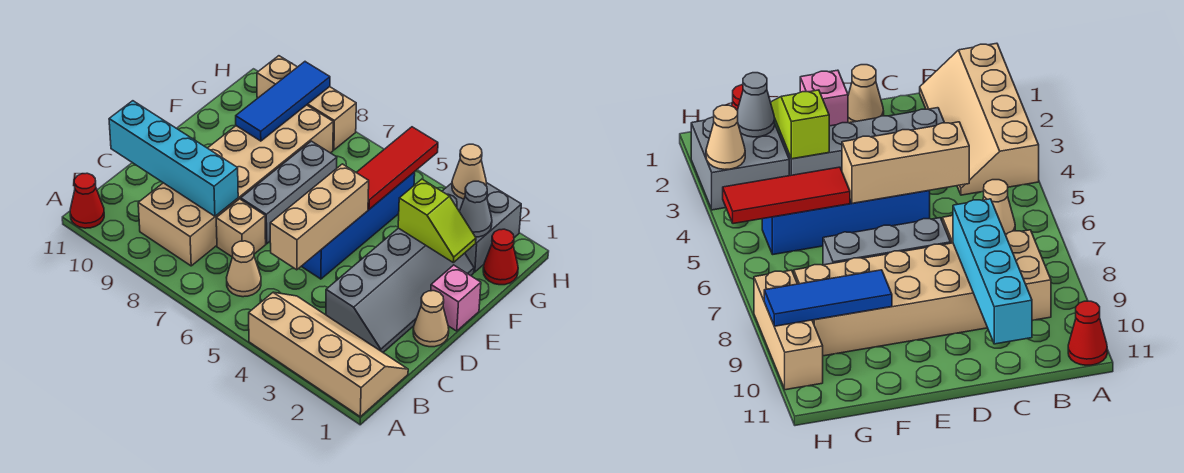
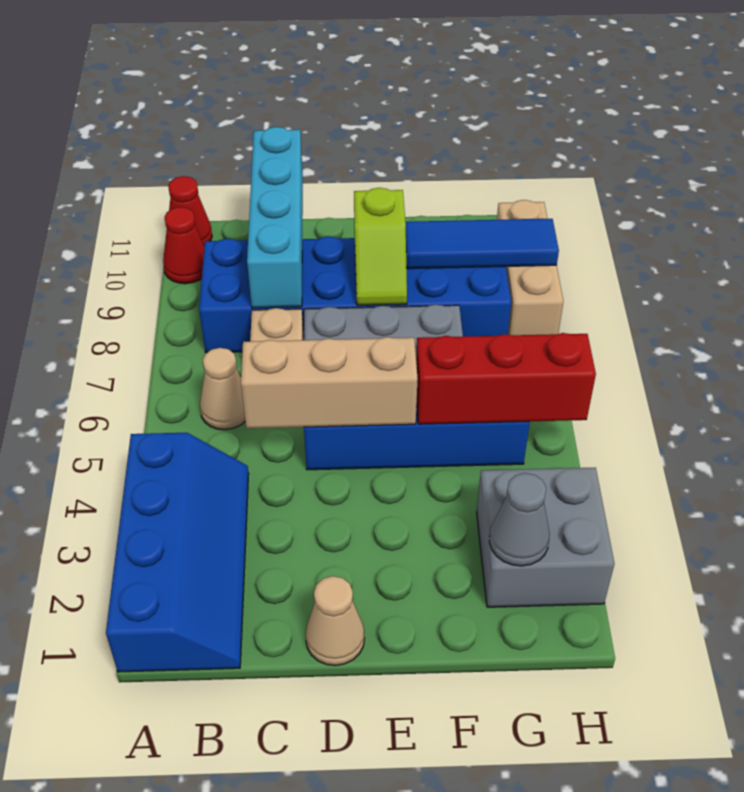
tan slope A1:B4 level 1 top A -> blue slope A1:B4 level 1 top A
tan brick B8:G9 level 1 -> blue brick B8:G9 level 1
grey slope C2:F3 level 1 top 3 -> none
pink brick E1 level 1 -> none
lime slope F2:F3 level 2 top 3 -> lime slope E8:E9 level 2 top 9
red tile F5:H5 level 2 -> red brick F5:H5 level 2
red cone G1 level 1 -> red cone A10 level 1
tan cone H3 level 2 -> none

